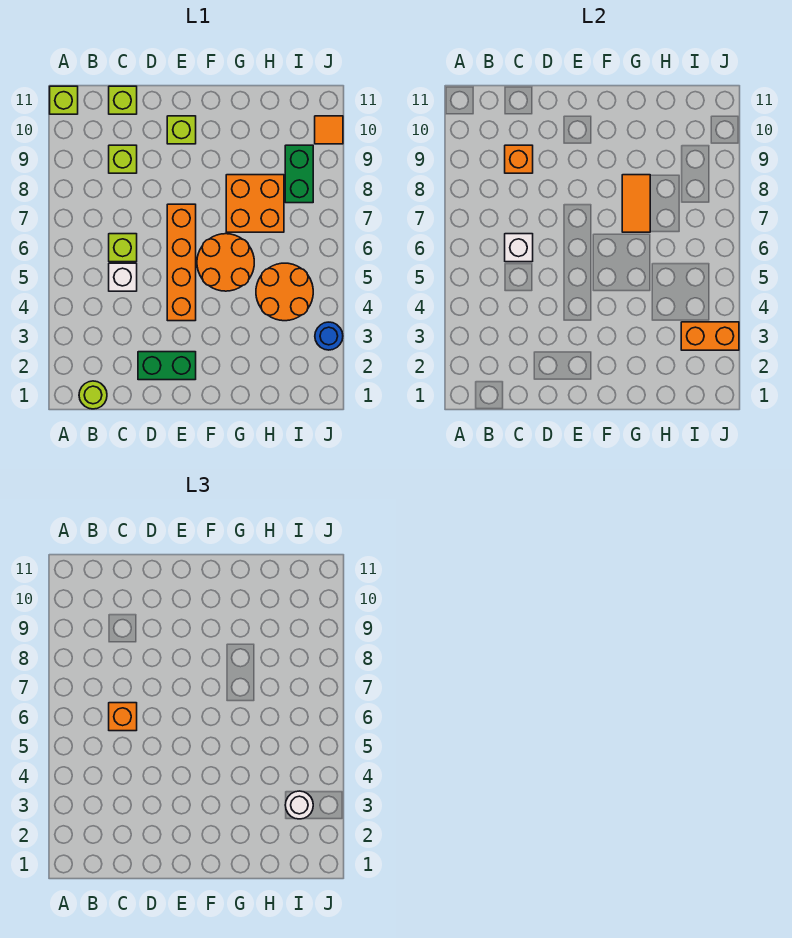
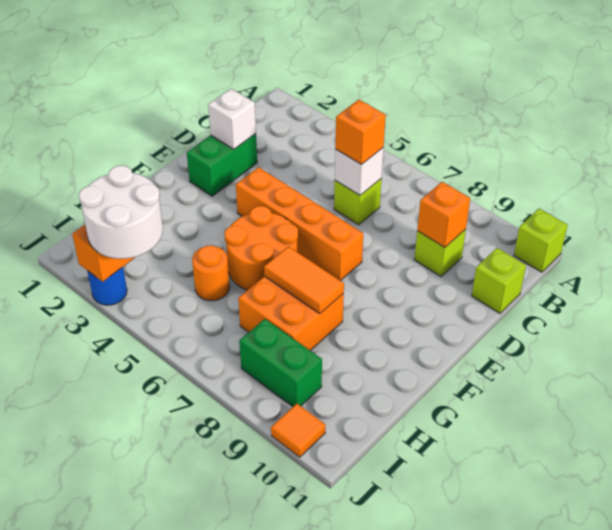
lime round brick B1 level 1 -> none
white brick C5 level 1 -> white brick D2 level 2
lime brick E10 level 1 -> none
orange round brick H4:I5 level 1 -> orange round brick H5 level 1
white round brick I3 level 3 -> white round brick I3:J4 level 3

